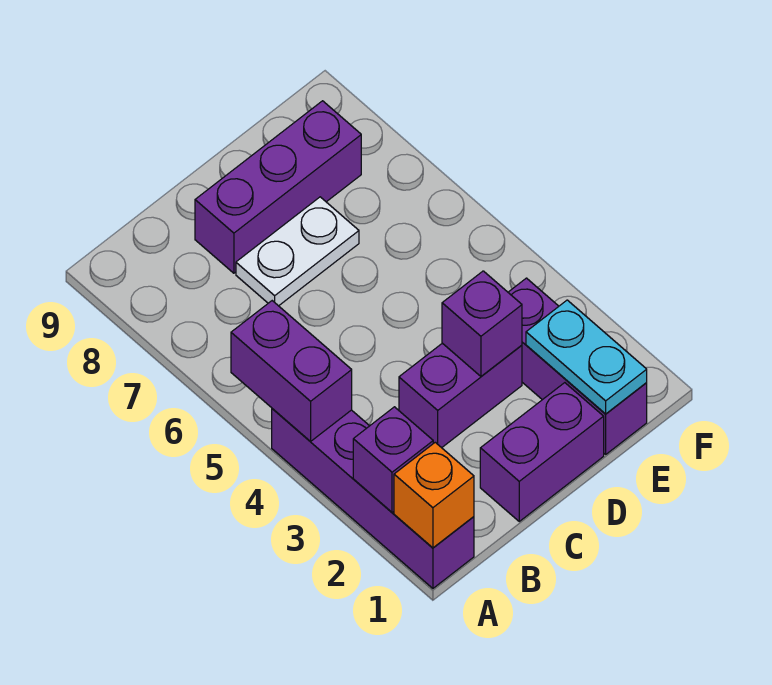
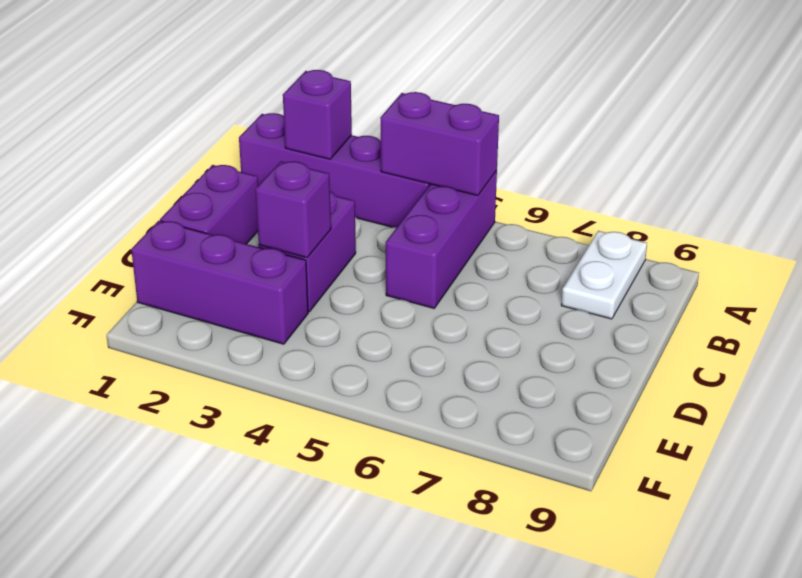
orange brick A1 level 2 -> none
white plate C7:D7 level 1 -> white plate A8:B8 level 1
purple brick C8:E8 level 1 -> purple brick A5:C5 level 1
cyan plate E1:E2 level 2 -> none

